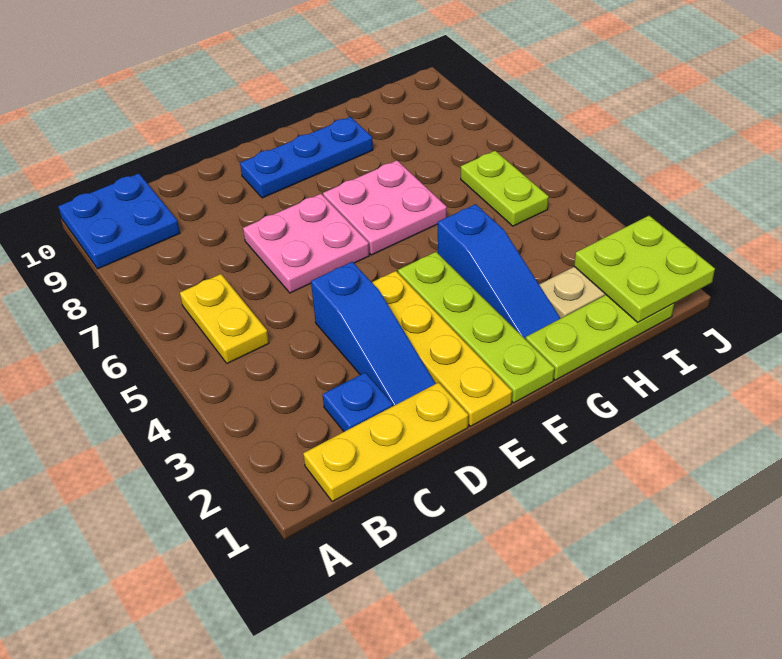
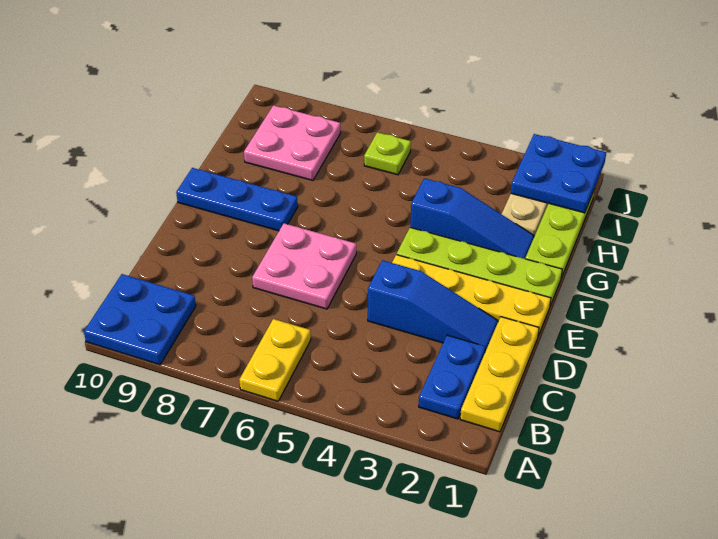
yellow plate B5:B6 level 1 -> yellow plate A6:B6 level 1
blue plate C2 level 1 -> blue plate B2:C2 level 1
blue plate E9:G9 level 1 -> blue plate F8:F10 level 1
pink plate F6:G7 level 1 -> pink plate H8:I9 level 1
lime plate I1:J2 level 2 -> blue plate I1:J2 level 2
lime plate I5:I6 level 1 -> lime plate I6 level 1

